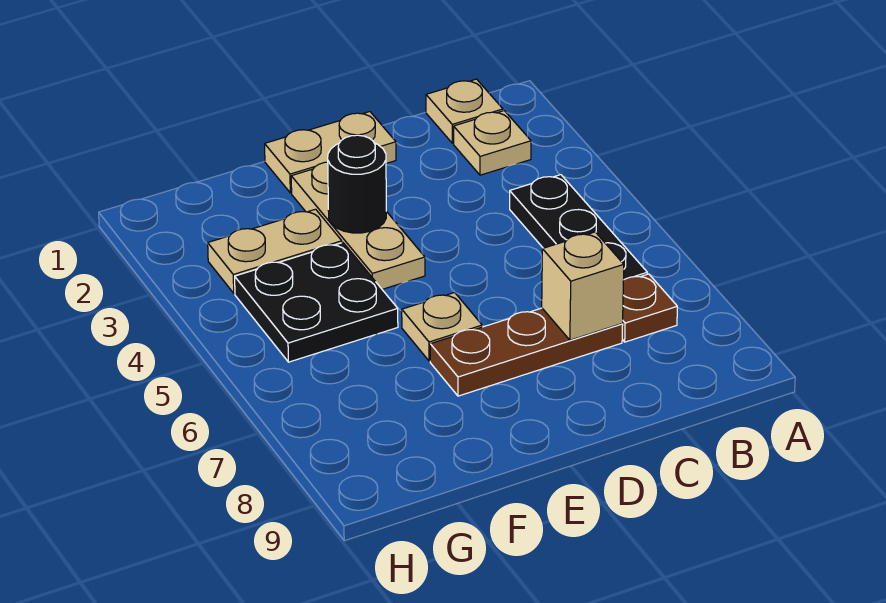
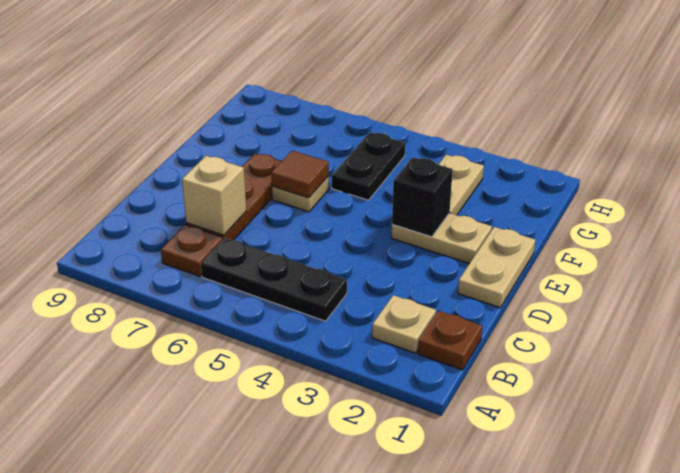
tan plate B1 level 1 -> brown plate B1 level 1
tan plate E2:E4 level 1 -> tan plate E2:E3 level 1
black round brick E3 level 2 -> black brick E3 level 2
none -> brown tile E6 level 2
black plate F4:G5 level 1 -> black plate F5:G5 level 1

